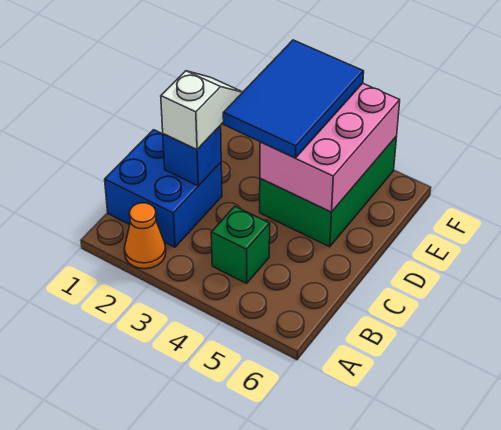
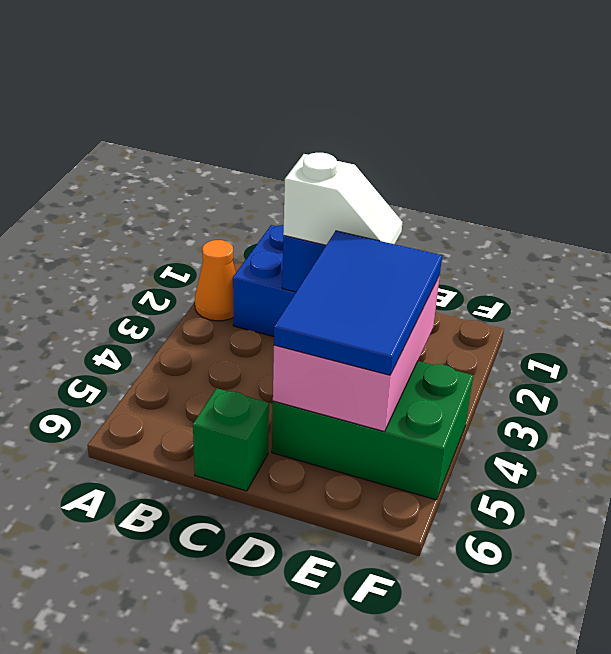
green brick B4 level 1 -> green brick C6 level 1
blue tile D3:F4 level 3 -> blue tile D3:E5 level 3
pink brick D4:F5 level 2 -> pink brick D3:E5 level 2

